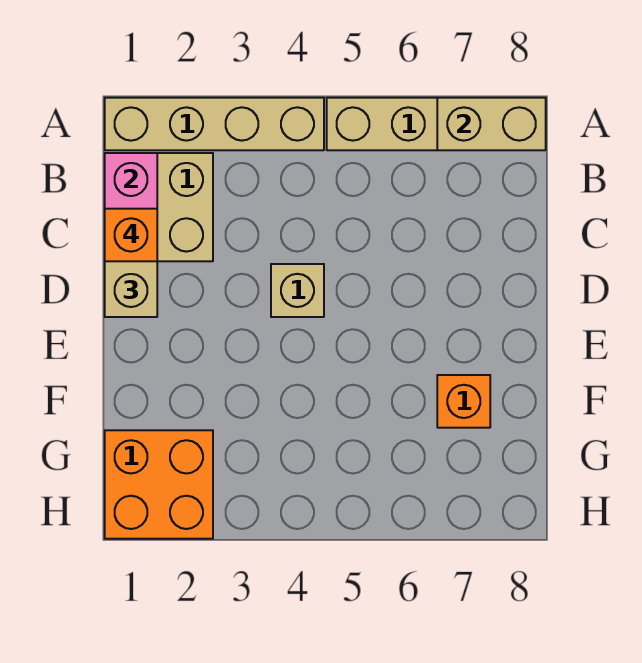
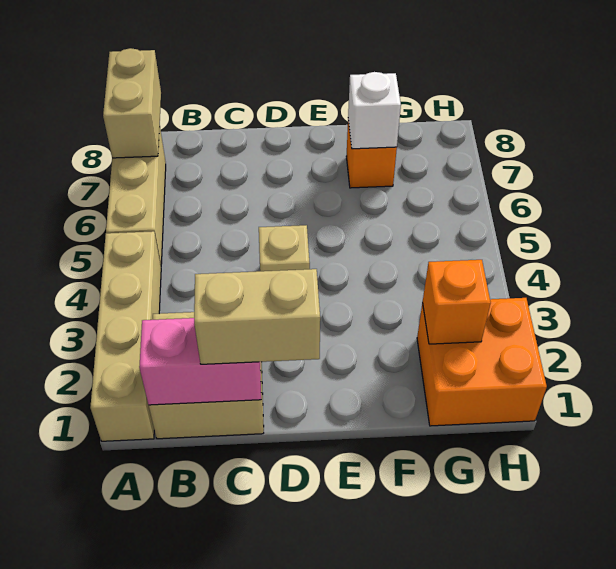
orange brick C1 level 4 -> orange brick G2 level 2
none -> white brick F7 level 2

